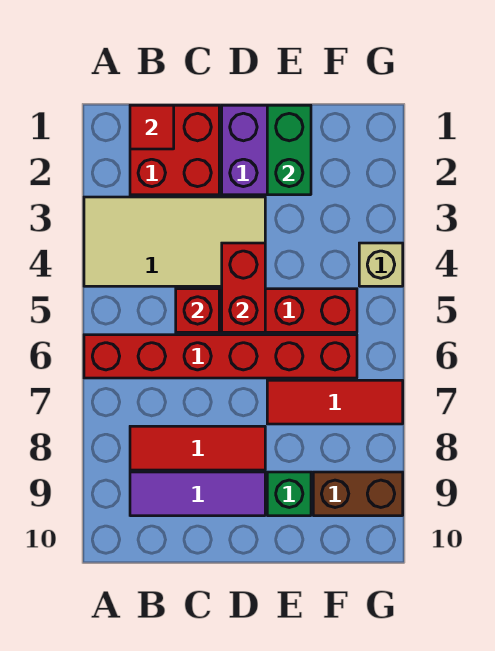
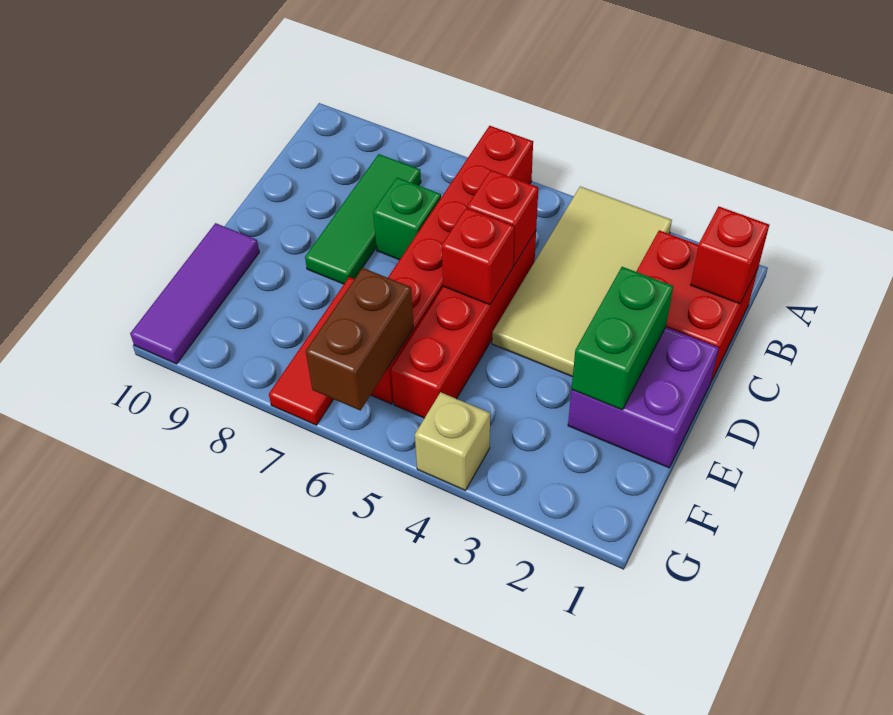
red tile B1 level 2 -> red brick B1 level 2
red tile B8:D8 level 1 -> green tile B8:D8 level 1
purple tile B9:D9 level 1 -> purple tile E10:G10 level 1
red brick D4:D5 level 2 -> red brick D5 level 2
green brick E1:E2 level 2 -> green brick D2:E2 level 2
green brick E9 level 1 -> green brick C7 level 1
brown brick F9:G9 level 1 -> brown brick F6:G6 level 2

